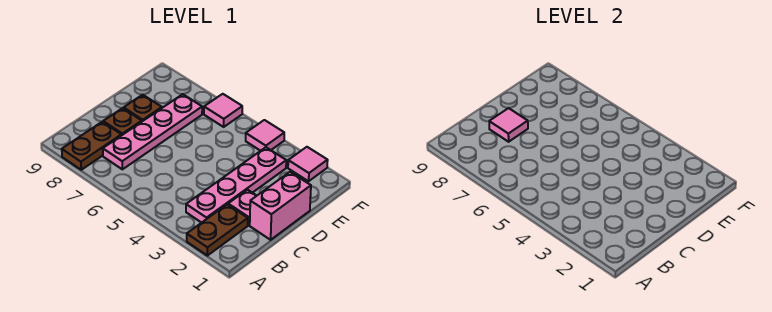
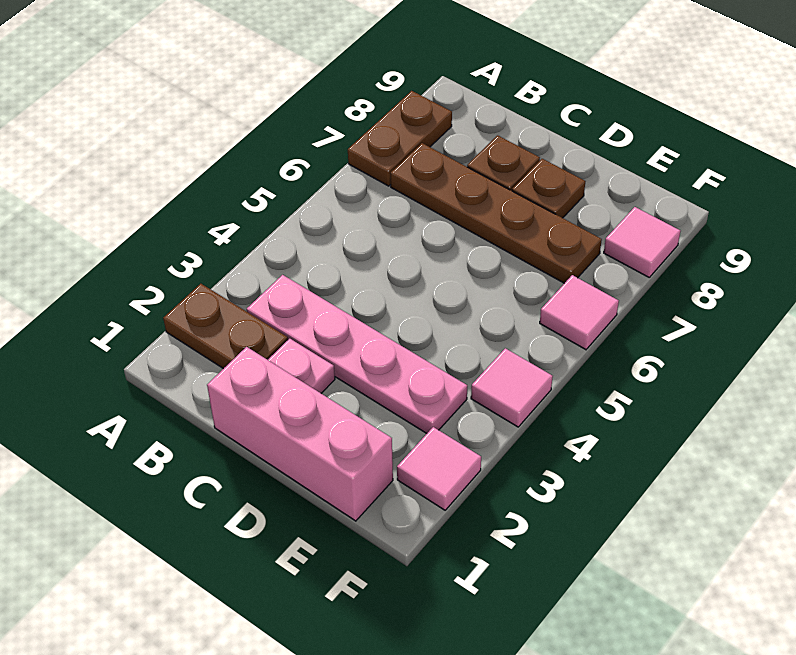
brown plate A8:B8 level 1 -> brown plate A7:A8 level 1
pink plate B7:E7 level 1 -> brown plate B7:E7 level 1
pink brick C1:D1 level 1 -> pink brick C1:E1 level 1
pink tile C8 level 2 -> pink tile F8 level 1

